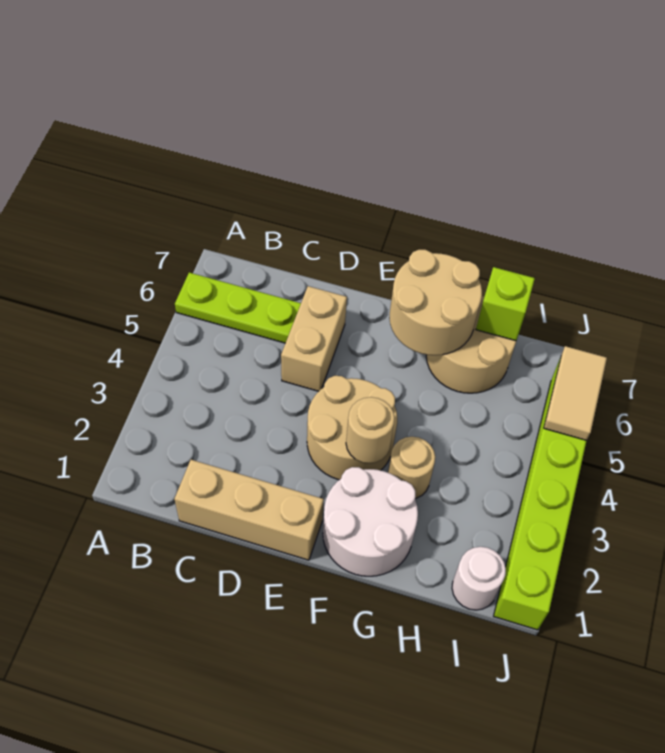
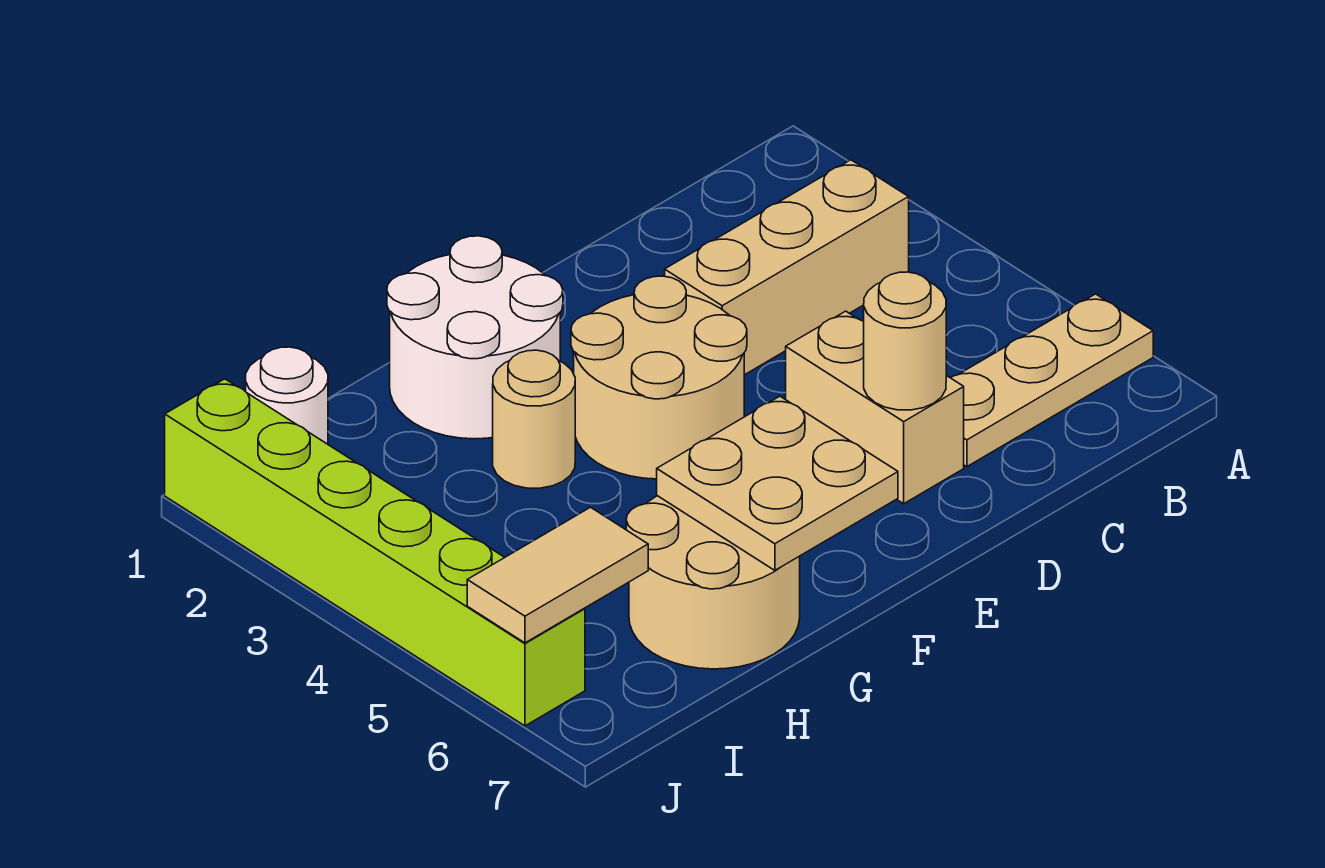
lime plate A6:C6 level 1 -> tan plate A6:C6 level 1
tan brick C1:E1 level 1 -> tan brick B3:D3 level 1
tan round brick F3 level 2 -> tan round brick D6 level 2
tan round brick F6:G7 level 2 -> tan plate F6:G7 level 2
lime brick H7 level 2 -> none
tan tile J5:J6 level 2 -> tan tile I6:J6 level 2

